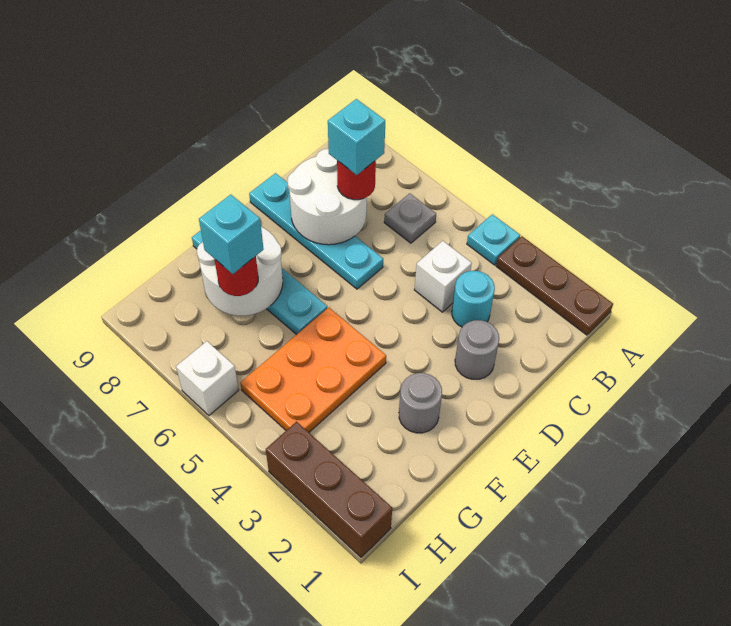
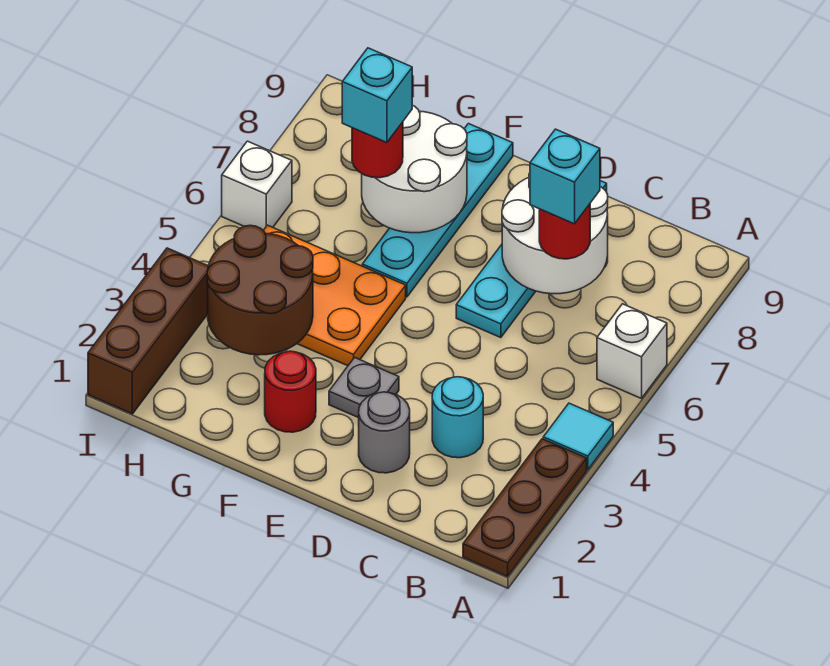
cyan plate A4 level 1 -> cyan tile A4 level 1
grey plate B6 level 1 -> grey plate E3 level 1
white brick C4 level 1 -> white brick A6 level 1
grey round brick F2 level 1 -> red round brick F2 level 1
none -> brown round brick G3:H4 level 2

